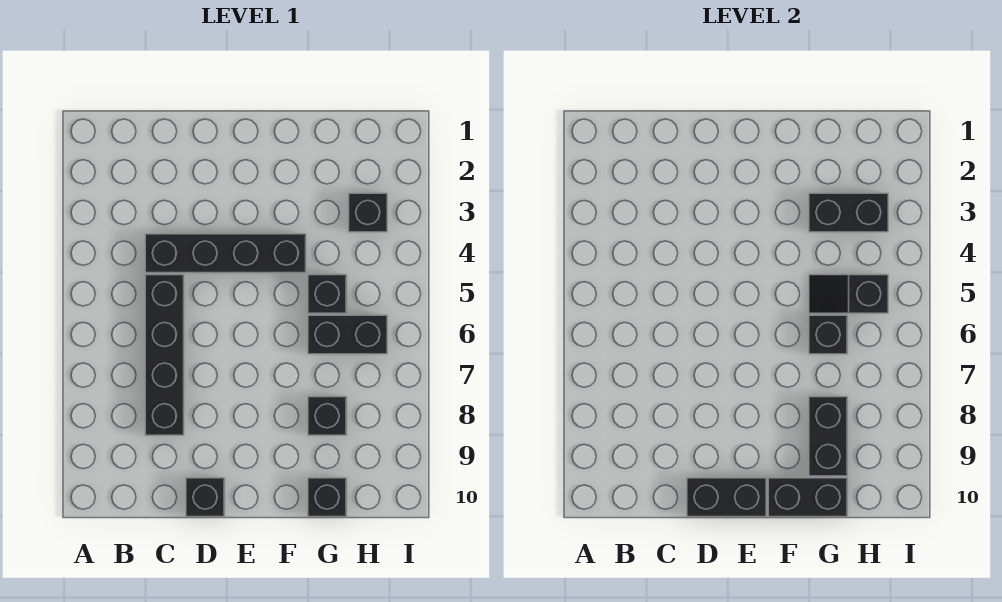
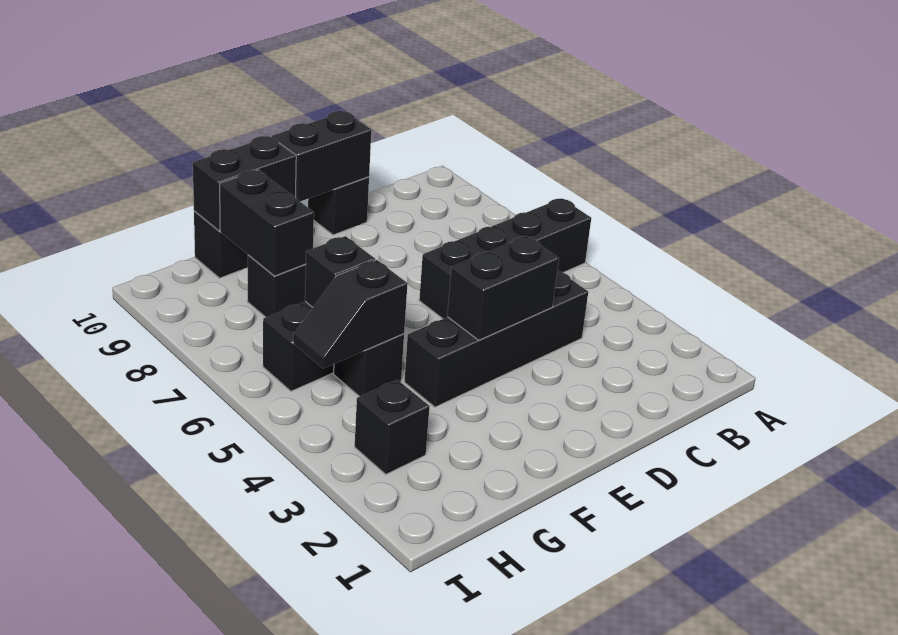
black brick C5:C8 level 1 -> black brick A6:D6 level 1
black brick G3:H3 level 2 -> black brick D4:E4 level 2
black slope G5:H5 level 2 top H -> black slope G5:H5 level 2 top G

